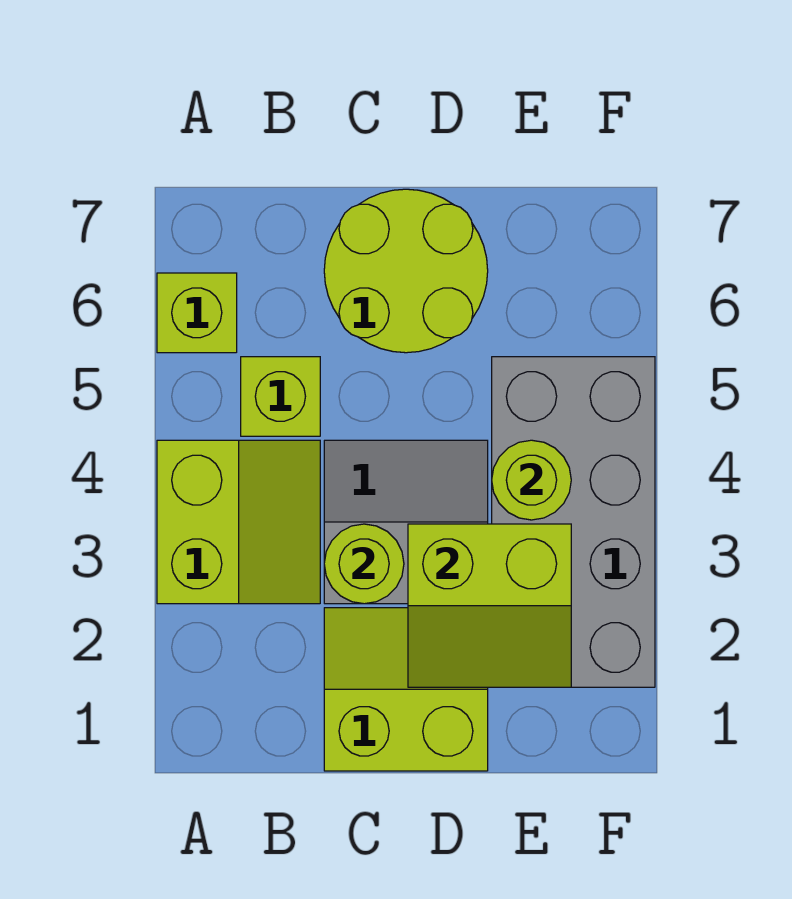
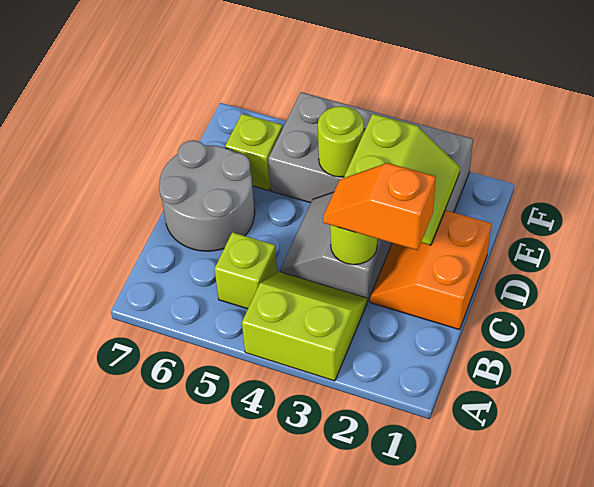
lime brick A6 level 1 -> lime brick E6 level 1
lime slope C1:D2 level 1 top 1 -> orange slope C1:D2 level 1 top 1
none -> orange slope C2:C3 level 3 top 2
lime round brick C6:D7 level 1 -> grey round brick C6:D7 level 1

